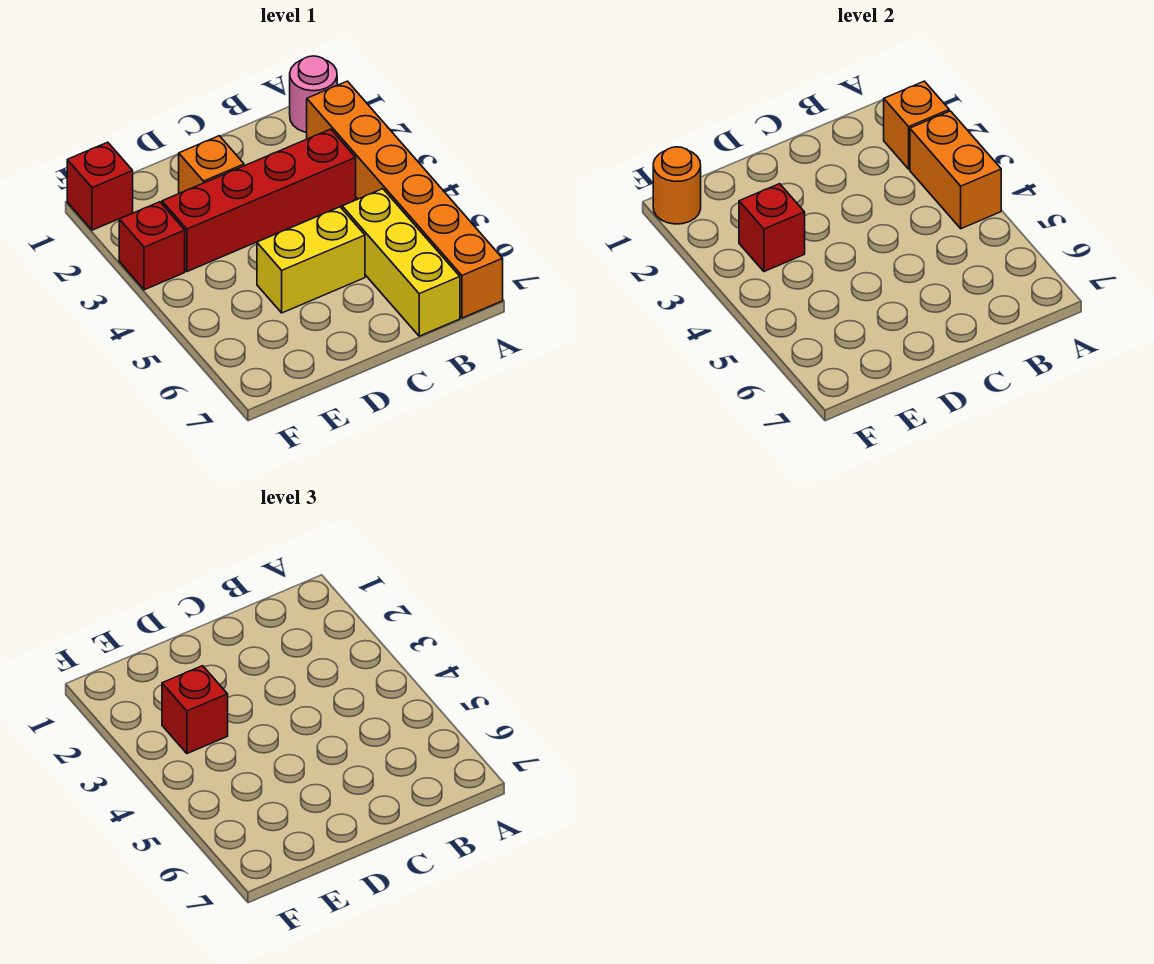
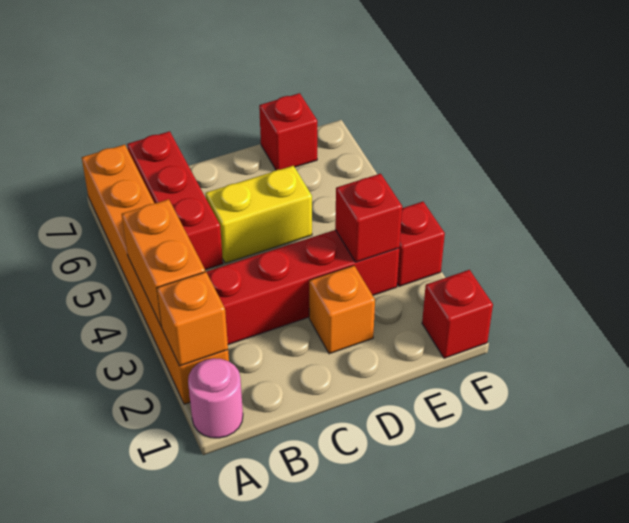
yellow brick B5:B7 level 1 -> red brick B5:B7 level 1
red brick E3 level 3 -> red brick E7 level 1
orange round brick F1 level 2 -> none

